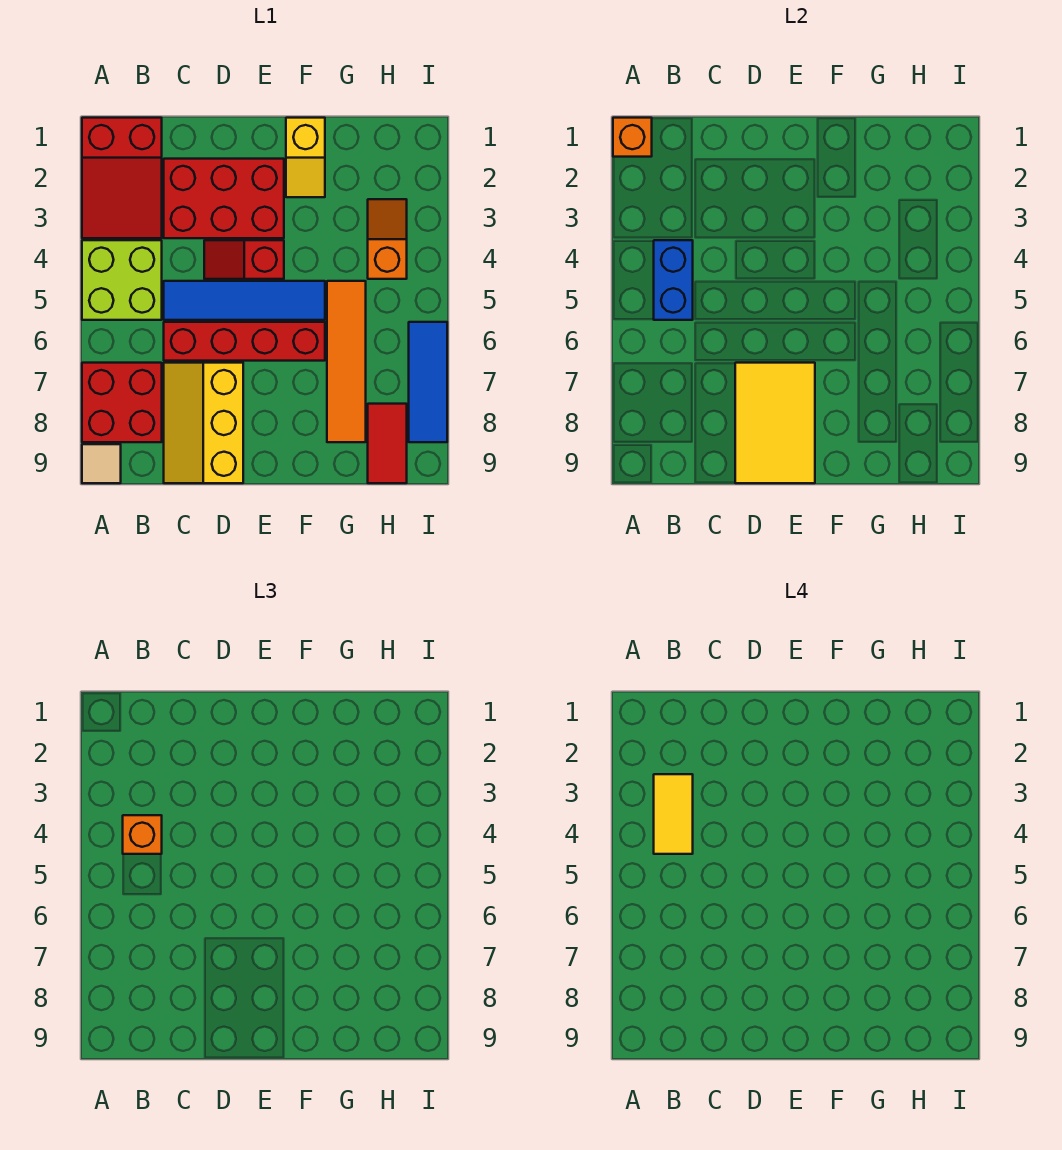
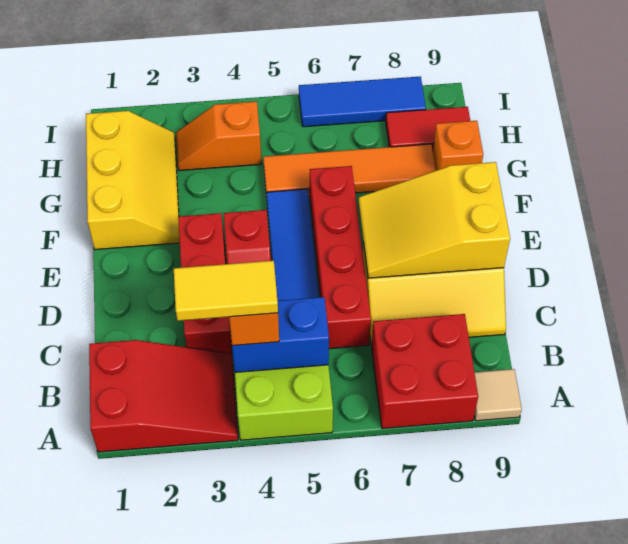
orange brick A1 level 2 -> orange brick G9 level 1
red brick C2:E3 level 1 -> red brick C3:E3 level 1
yellow tile D7:E9 level 2 -> yellow slope D7:E9 level 2 top 9
yellow slope F1:F2 level 1 top 1 -> yellow slope F1:H2 level 1 top 1

